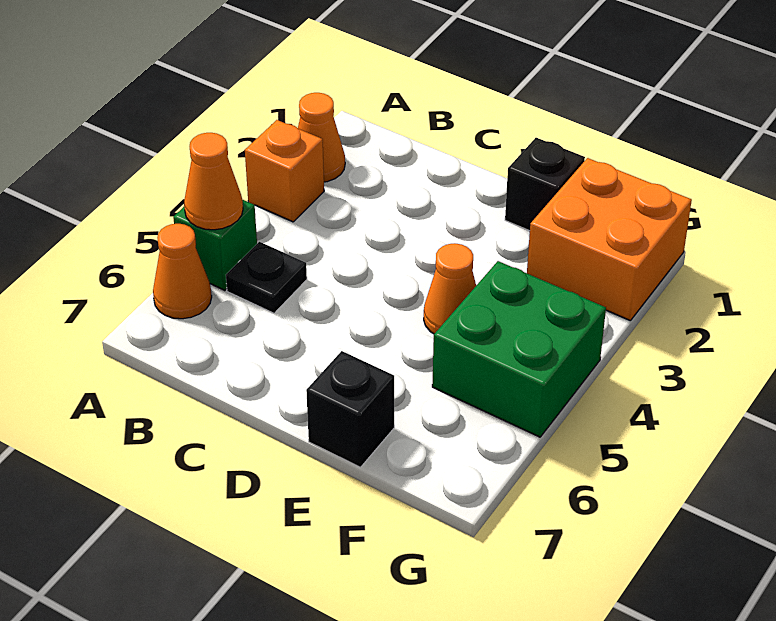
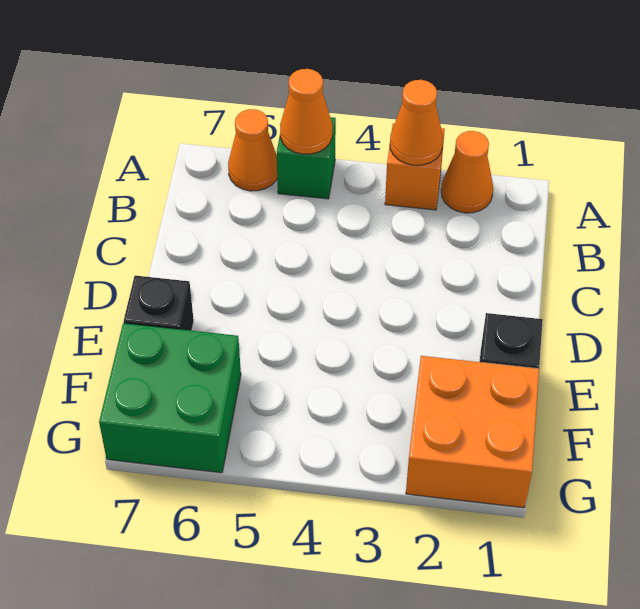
black plate B5 level 1 -> none
orange cone E4 level 1 -> orange cone A3 level 2
green brick F4:G5 level 1 -> green brick F6:G7 level 1

